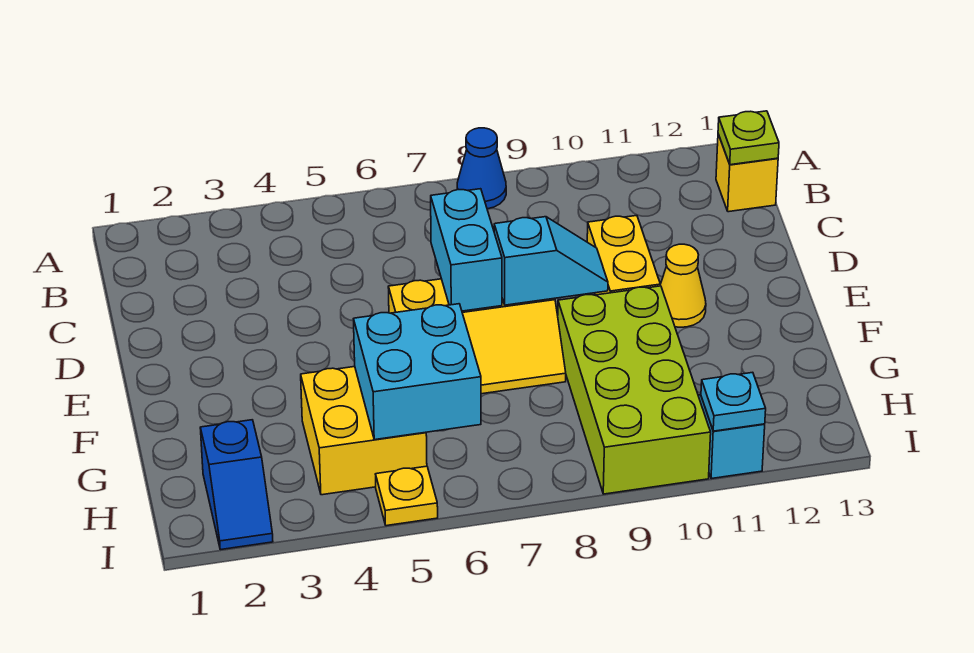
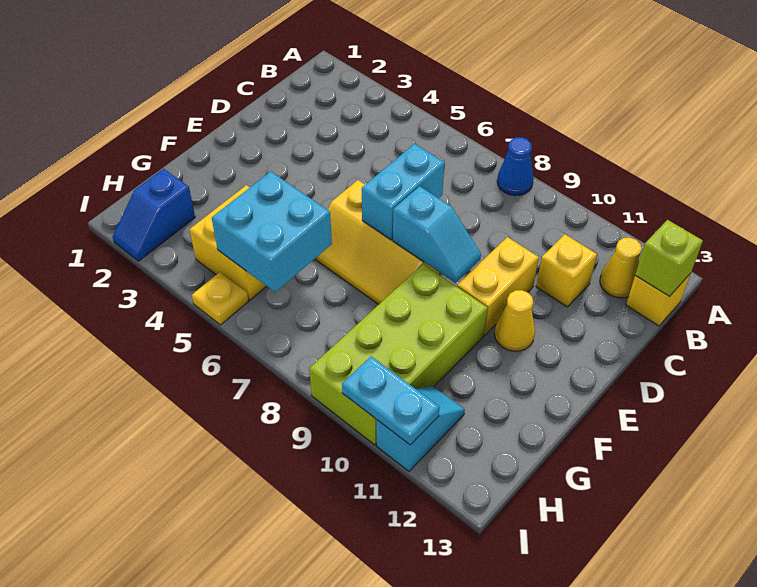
none -> yellow cone B12 level 1
lime plate B13 level 2 -> lime brick B13 level 2
none -> yellow brick C11 level 1
cyan plate I11 level 2 -> cyan plate I10:I11 level 2

